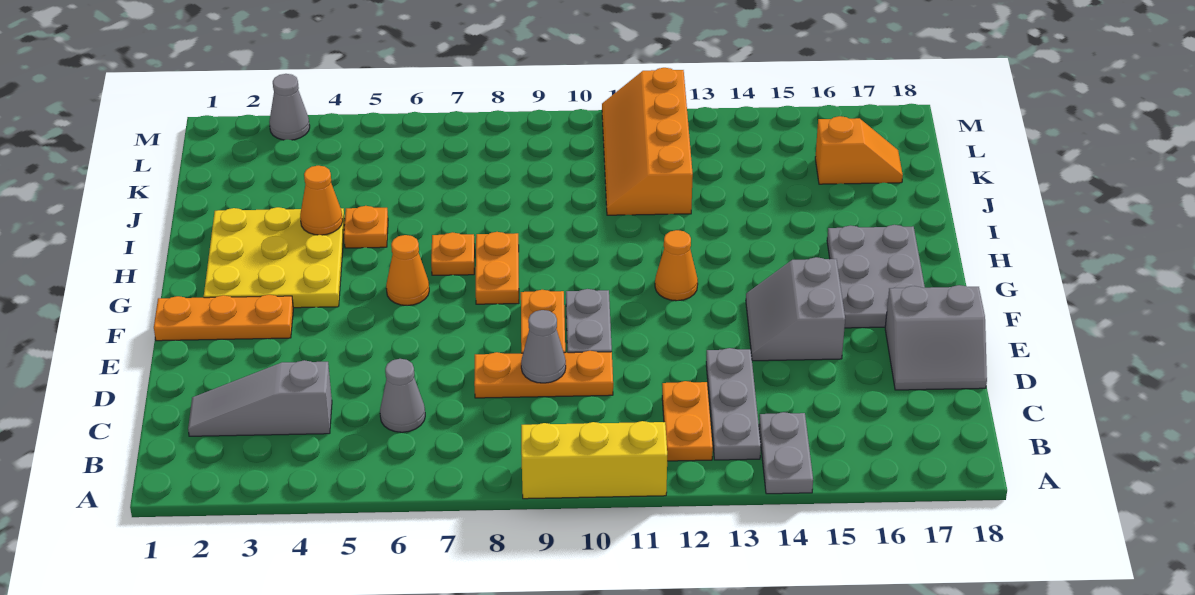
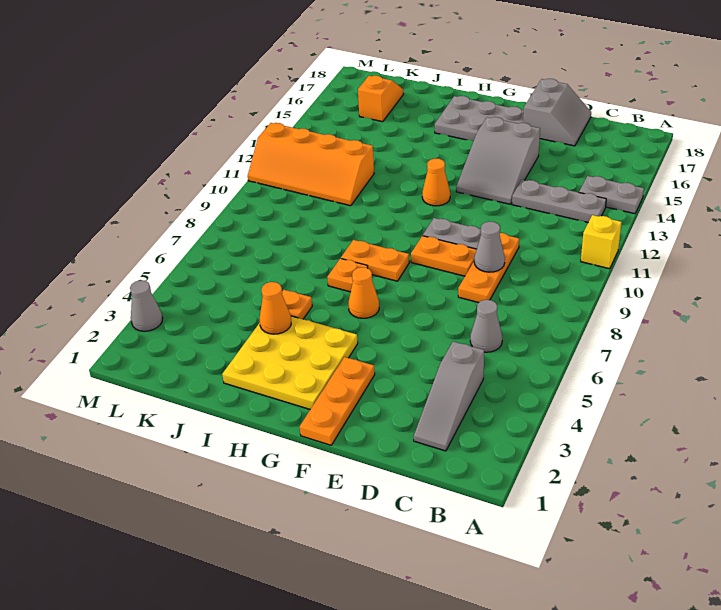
yellow brick A9:A11 level 1 -> yellow brick A11 level 1
orange plate B12:C12 level 1 -> none
grey slope E14:F15 level 1 top 15 -> grey slope E13:F15 level 1 top 15

